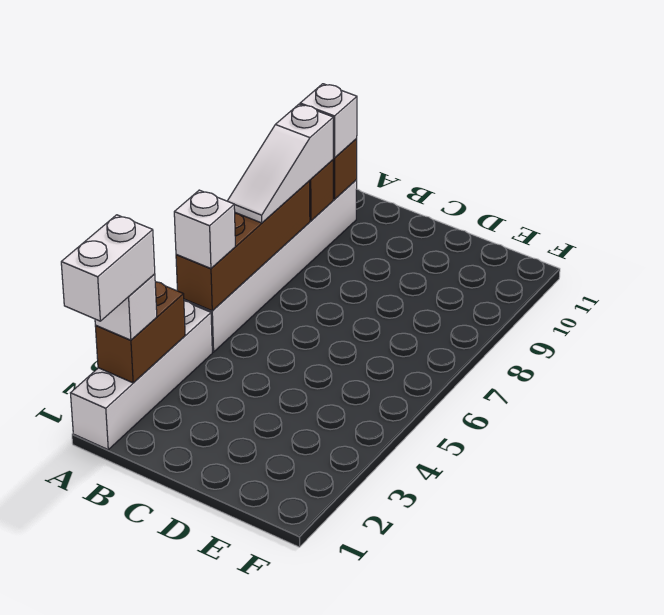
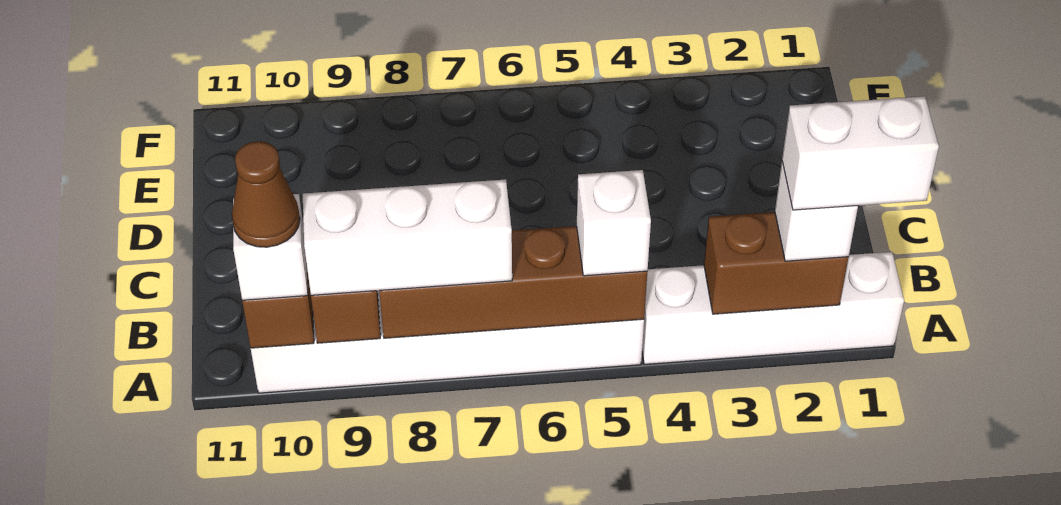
white slope A7:A9 level 3 top 9 -> white brick A7:A9 level 3
none -> brown cone A10 level 4

